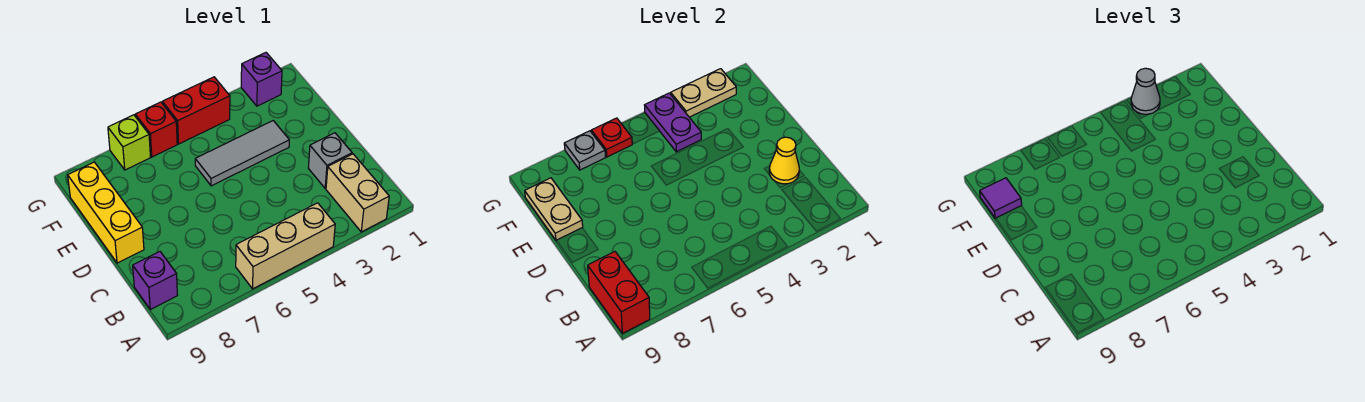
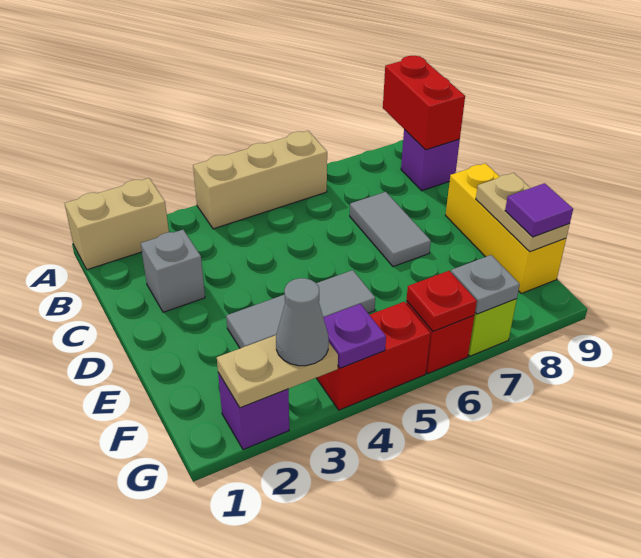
tan brick A2:B2 level 1 -> tan brick A1:A2 level 1
yellow cone C2 level 2 -> none
none -> grey tile C7:D7 level 1
purple plate F4:G4 level 2 -> purple plate G4 level 2

